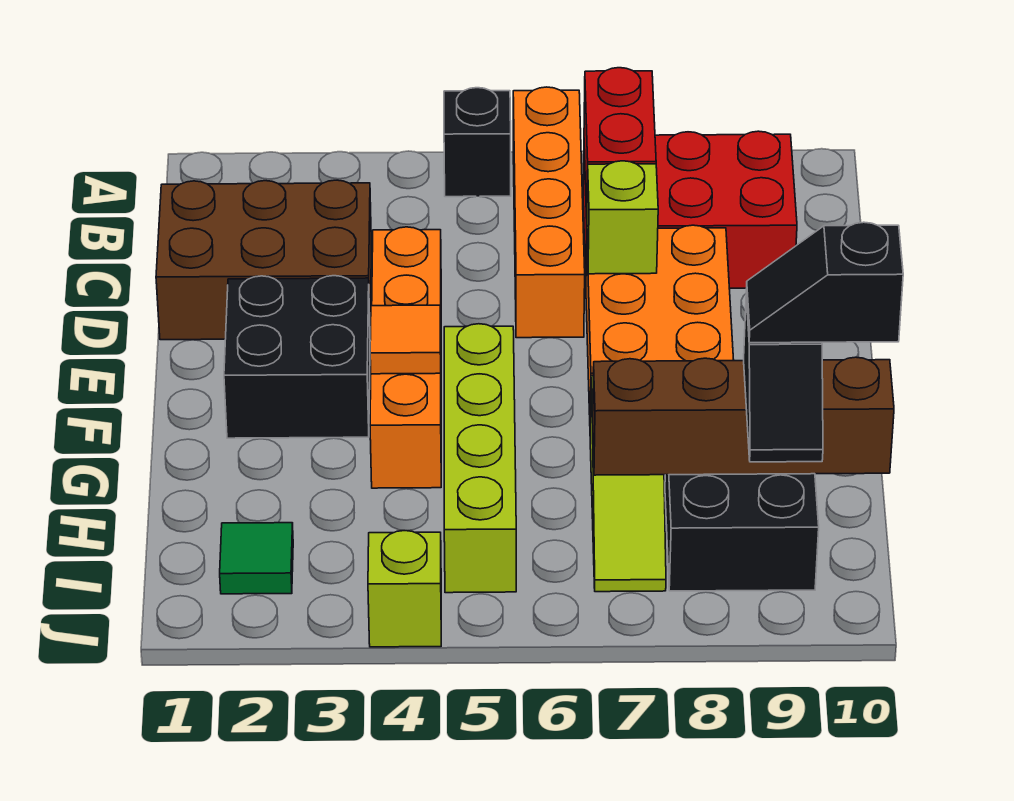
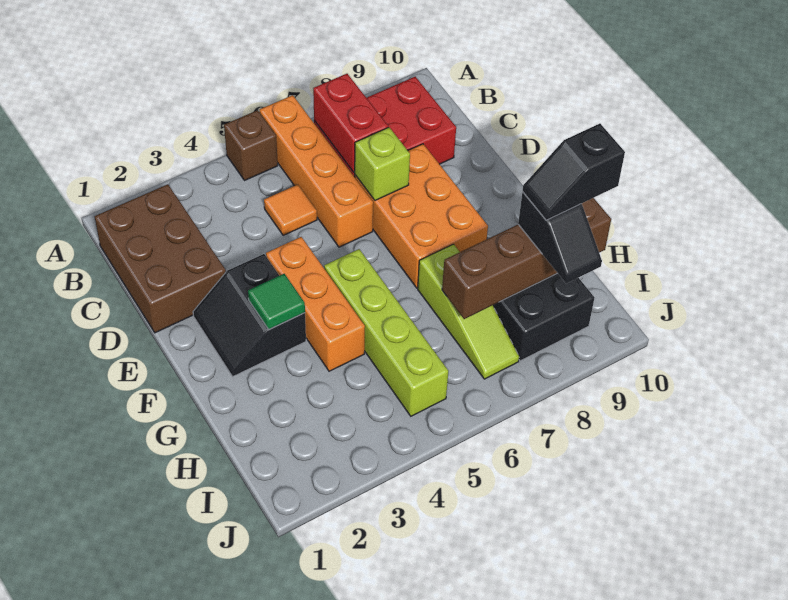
black brick A5 level 1 -> brown brick A5 level 1
brown brick C1:D3 level 1 -> brown brick B1:D2 level 1
orange brick D4:G4 level 1 -> orange brick E4:G4 level 1
black brick E2:F3 level 1 -> black slope E2:F3 level 1 top 3
orange tile F4 level 2 -> orange tile C5 level 1
green tile I2 level 1 -> green tile F3 level 2
lime brick J4 level 1 -> none

